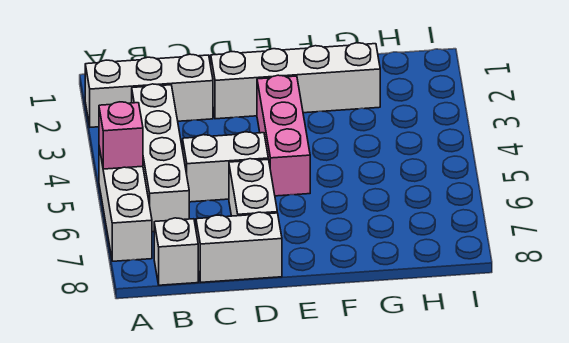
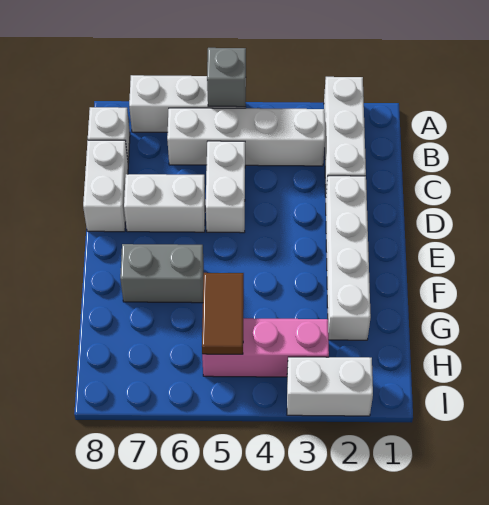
pink brick A5 level 2 -> grey brick A5 level 2
pink brick E3:E5 level 1 -> pink brick H3:H5 level 1
none -> grey brick F6:F7 level 1
none -> brown tile G5:H5 level 2
none -> white brick I2:I3 level 1

